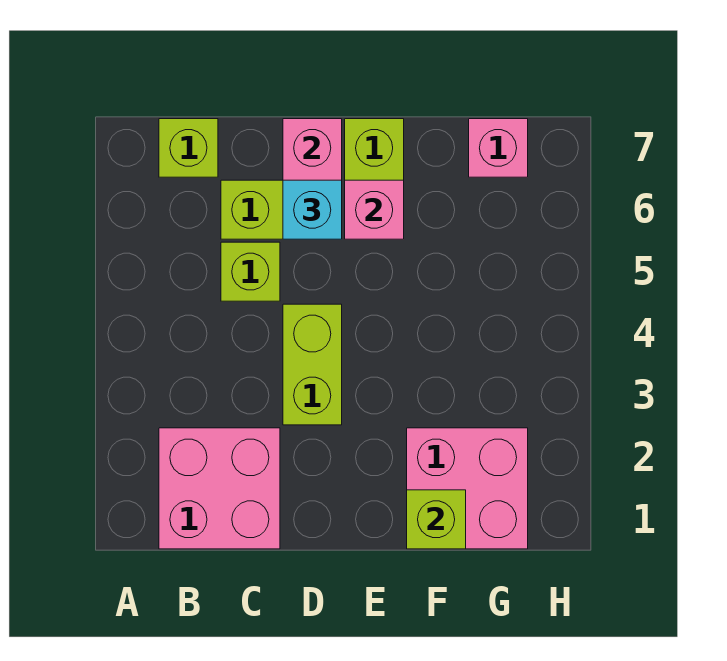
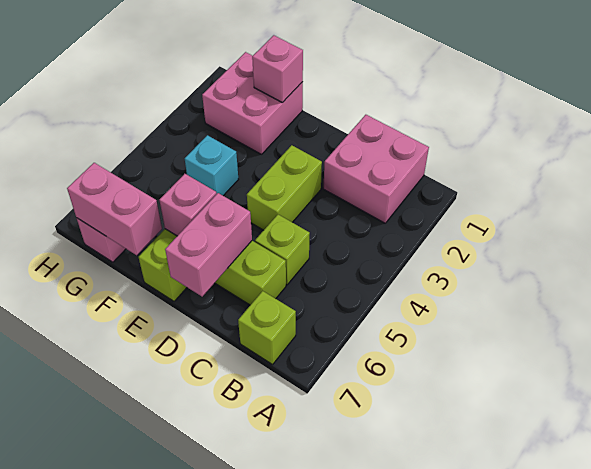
cyan brick D6 level 3 -> cyan brick F4 level 1
lime brick F1 level 2 -> pink brick F1 level 2
none -> pink brick F7:G7 level 2

